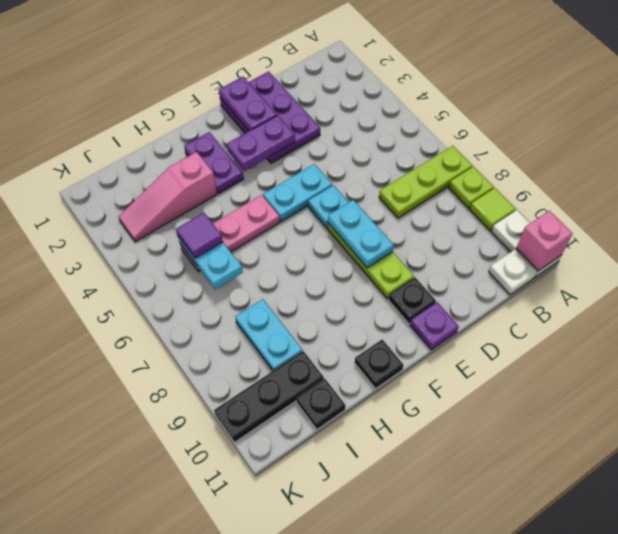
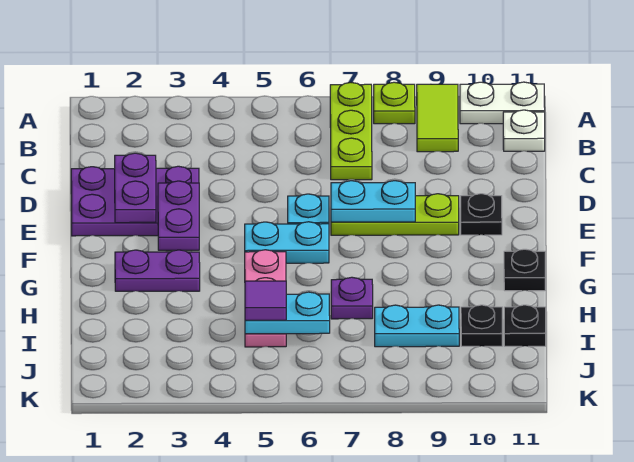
lime tile A9 level 1 -> lime tile A9:B9 level 1
pink brick A11 level 2 -> none
purple plate E1:E2 level 2 -> purple plate D2:E2 level 2
cyan plate E5:F5 level 1 -> cyan plate F5:F6 level 1
purple plate E11 level 1 -> purple plate H7 level 1
pink slope H3:J3 level 1 top H -> none
black plate I10:K10 level 1 -> black plate I10 level 1

